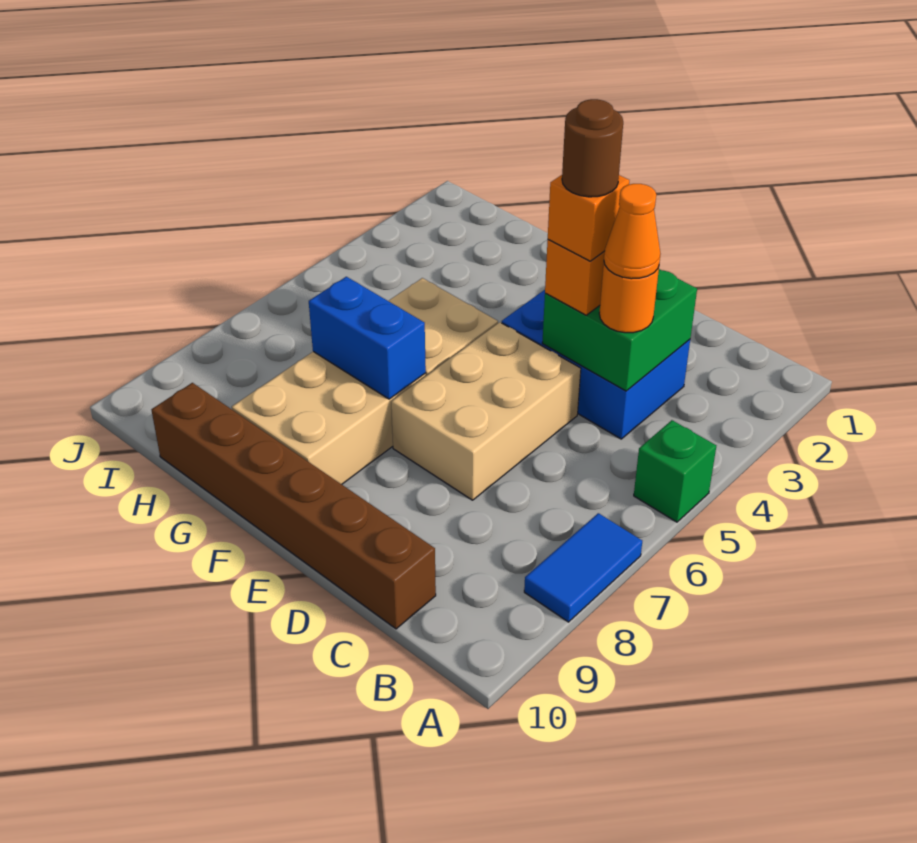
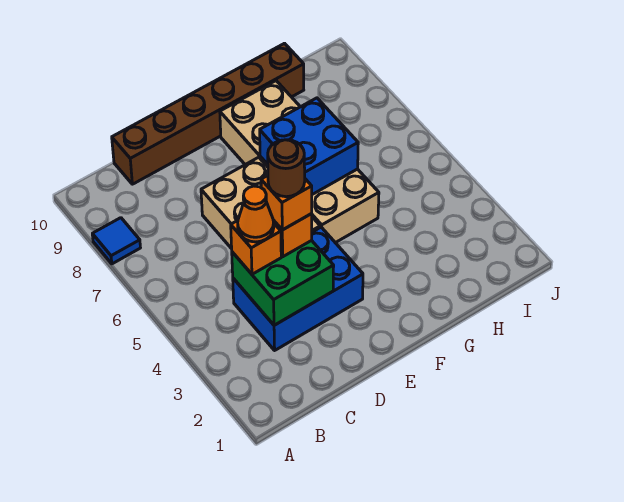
green brick A5 level 1 -> none
blue tile A7:A8 level 1 -> blue tile A8 level 1
orange round brick C4 level 3 -> orange brick C4 level 3
blue brick F7:G7 level 2 -> blue brick F6:G7 level 2

